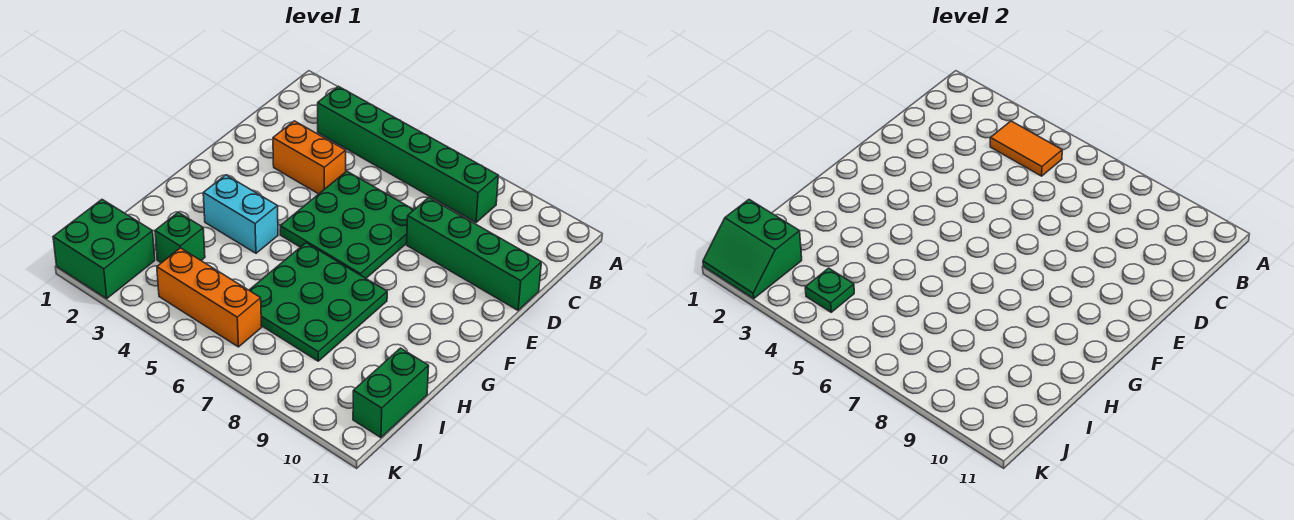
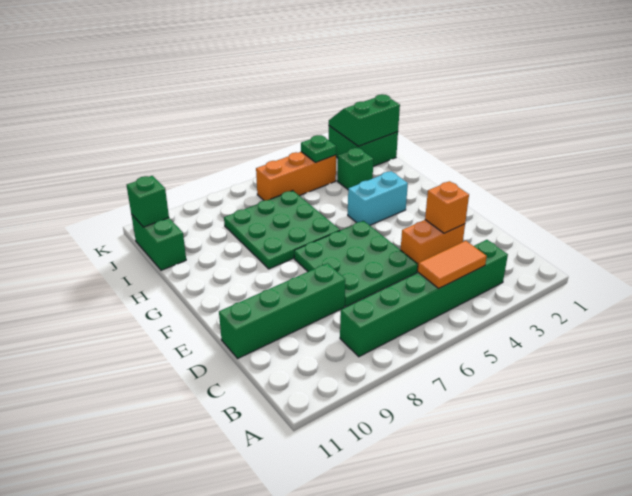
none -> orange brick D3 level 2
none -> green brick J11 level 2

